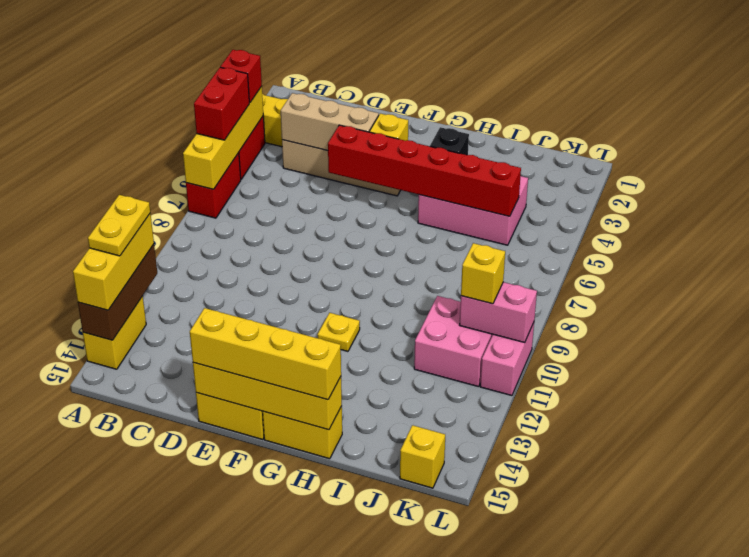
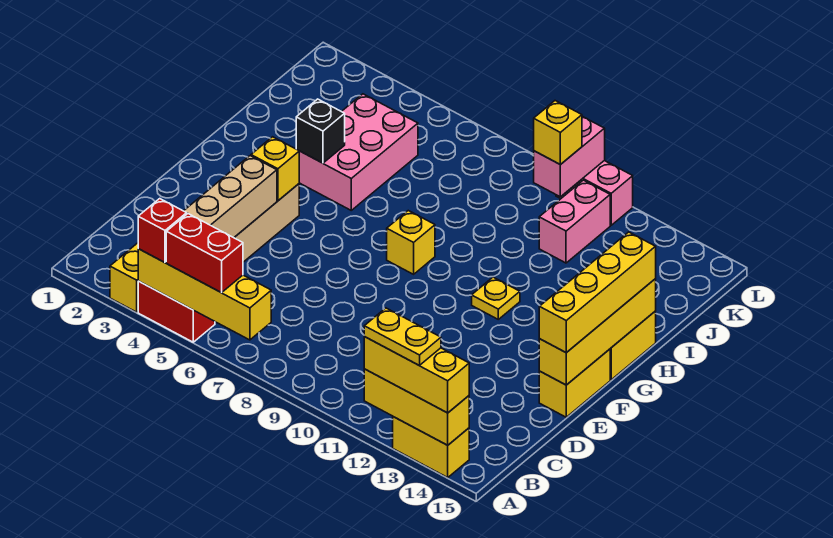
red brick A6:A7 level 1 -> none
brown brick A12:A14 level 2 -> yellow brick A12:A14 level 2
red brick E5:J5 level 2 -> none
pink brick J10:K11 level 1 -> pink brick J11:K11 level 1
yellow brick K15 level 1 -> yellow brick G8 level 1

